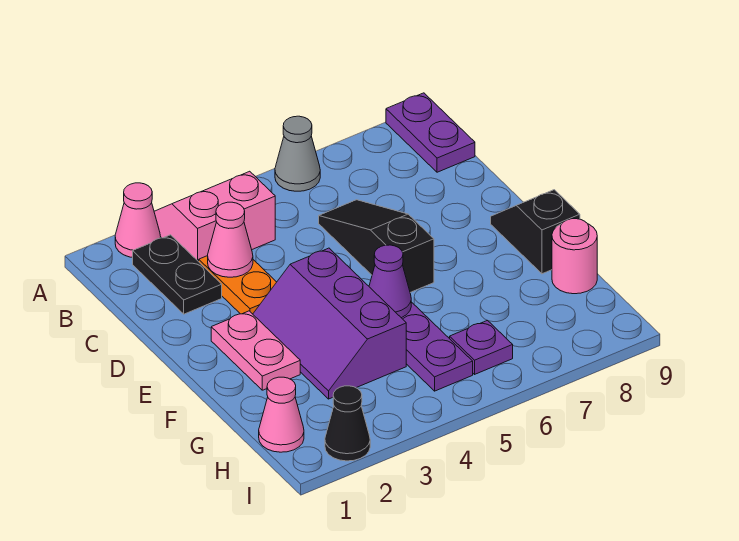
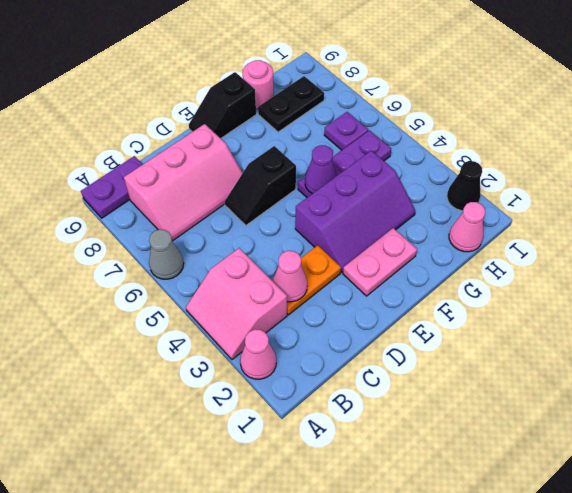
black plate B2:C2 level 1 -> black plate G8:H8 level 1
none -> pink slope B7:D8 level 1 top 8
black slope C6:E6 level 1 top E -> black slope D6:E6 level 1 top E

